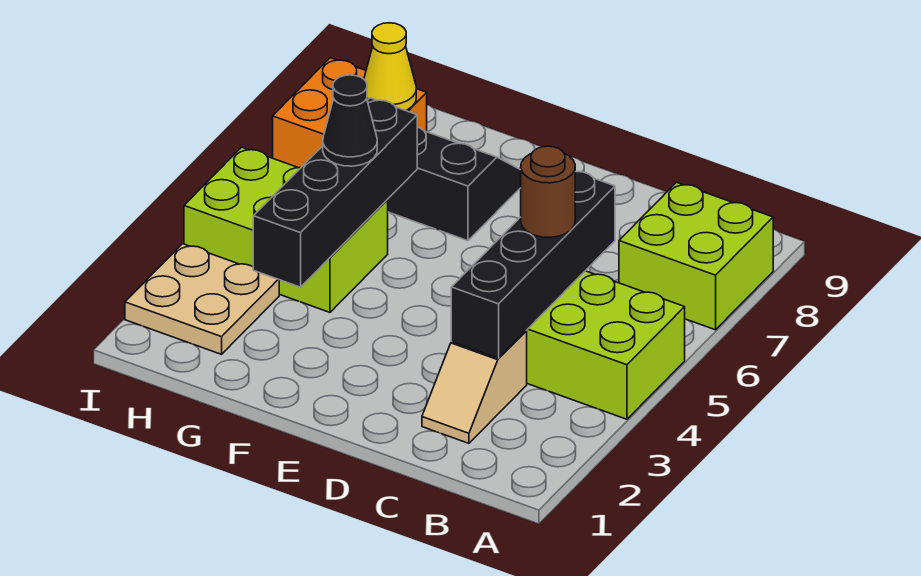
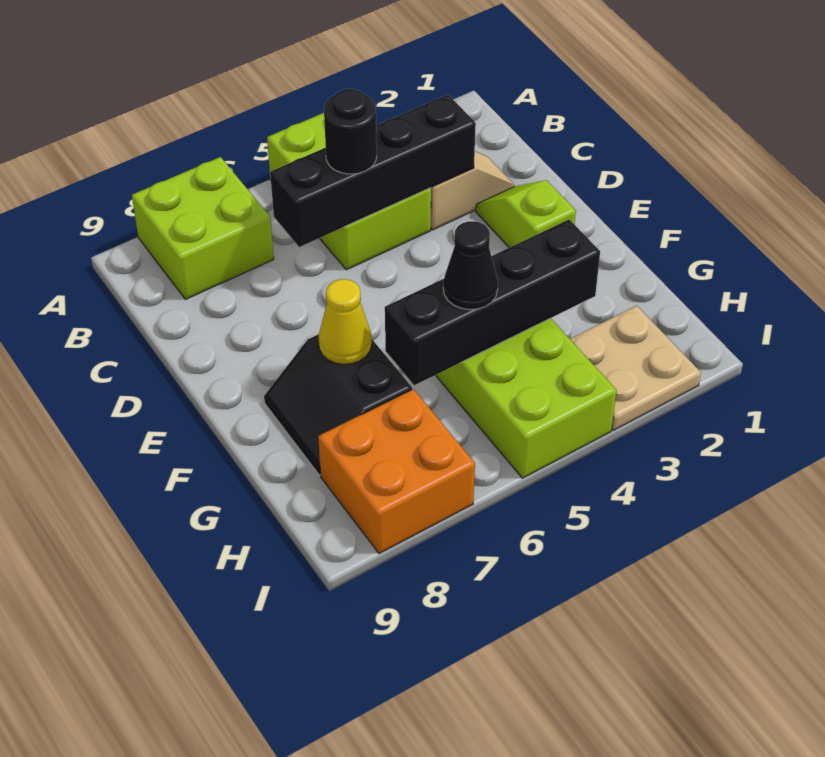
brown round brick C5 level 3 -> black round brick C5 level 3
none -> lime slope D2:E2 level 1 top E
yellow cone H8 level 2 -> yellow cone F7 level 2

